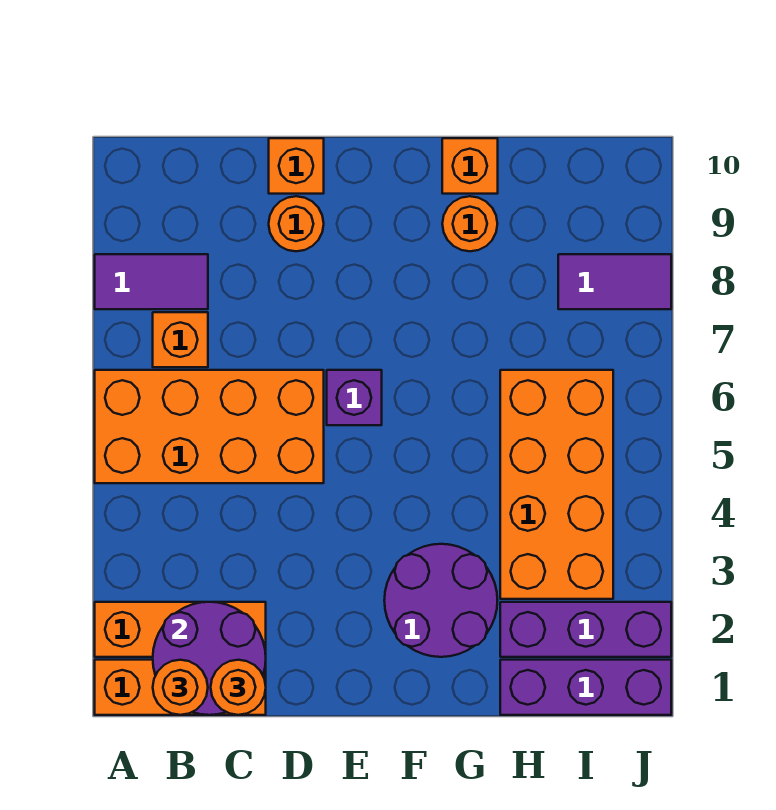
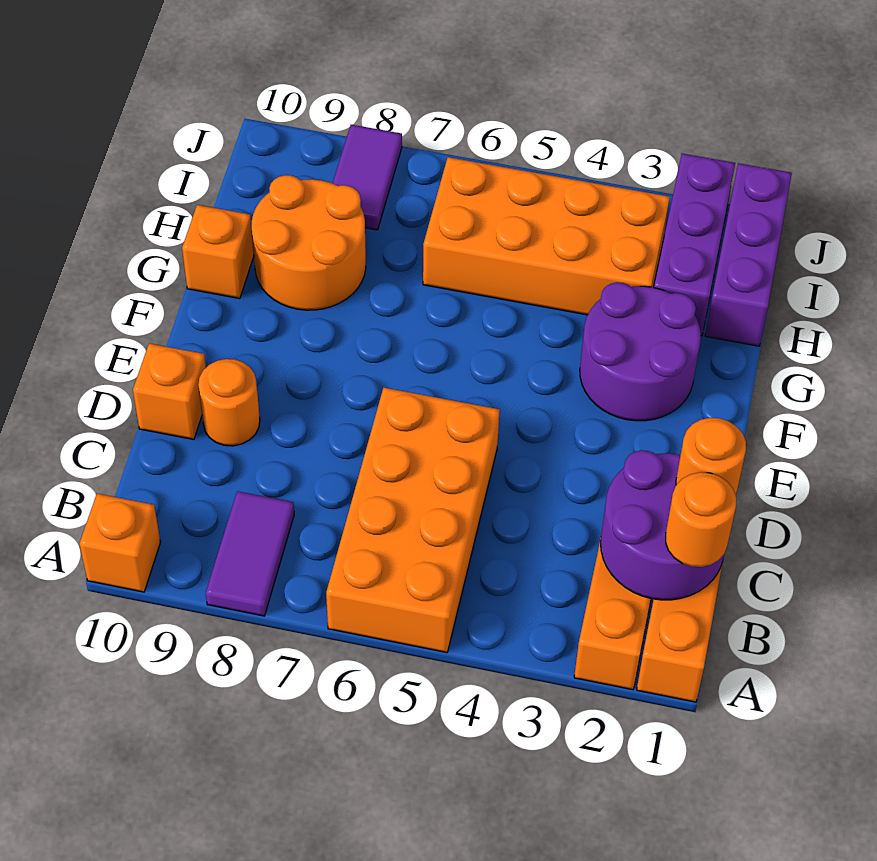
orange brick B7 level 1 -> orange brick A10 level 1
purple brick E6 level 1 -> none
orange round brick G9 level 1 -> orange round brick G8:H9 level 1

